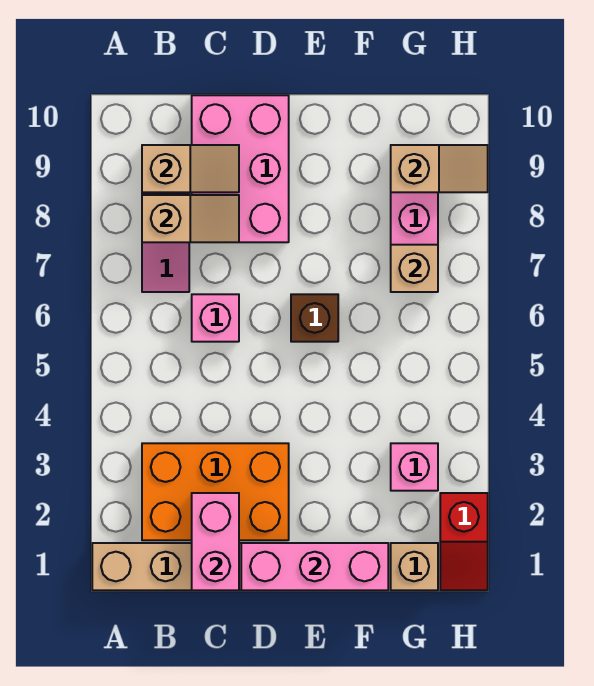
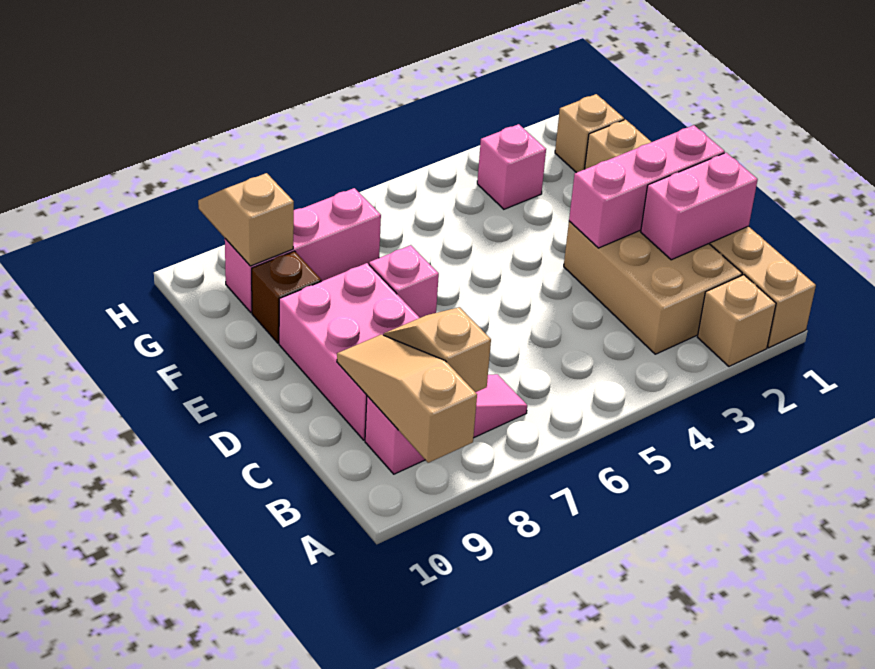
orange brick B2:D3 level 1 -> tan brick B2:D3 level 1
tan slope B9:C9 level 2 top B -> tan slope A9:C9 level 2 top A
pink brick C6 level 1 -> pink brick E7 level 1
pink brick C8:D10 level 1 -> pink brick C8:E9 level 1
pink brick D1:F1 level 2 -> pink brick D1:D3 level 2
brown brick E6 level 1 -> brown brick F9 level 1
tan brick G7 level 2 -> tan brick A2 level 1
red slope H1:H2 level 1 top 2 -> none

